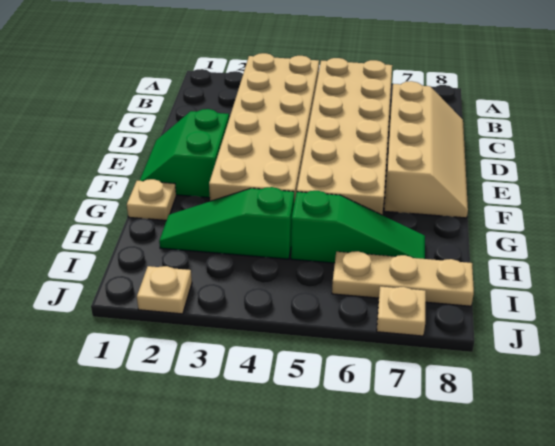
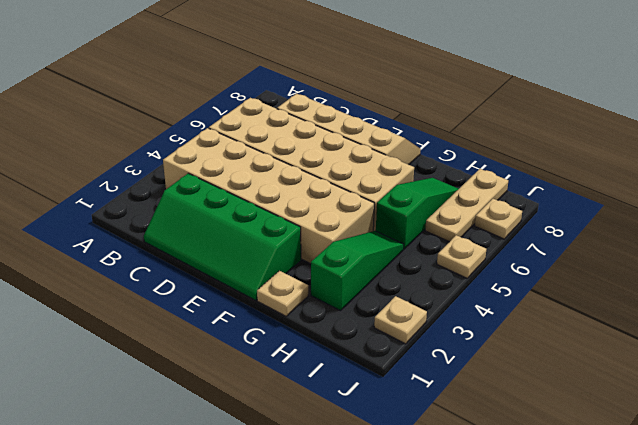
green slope E1:F2 level 1 top 2 -> green slope C1:F2 level 1 top 2
green slope H2:H4 level 1 top 4 -> green slope H2:H4 level 1 top 2
none -> tan plate J5 level 1

